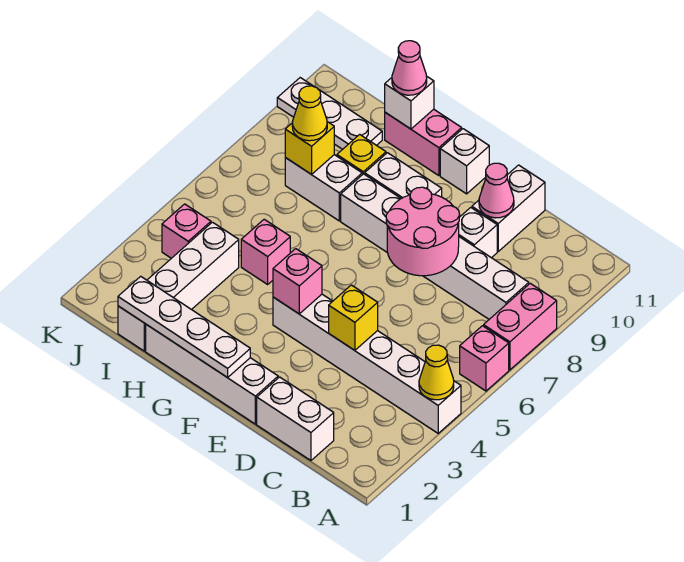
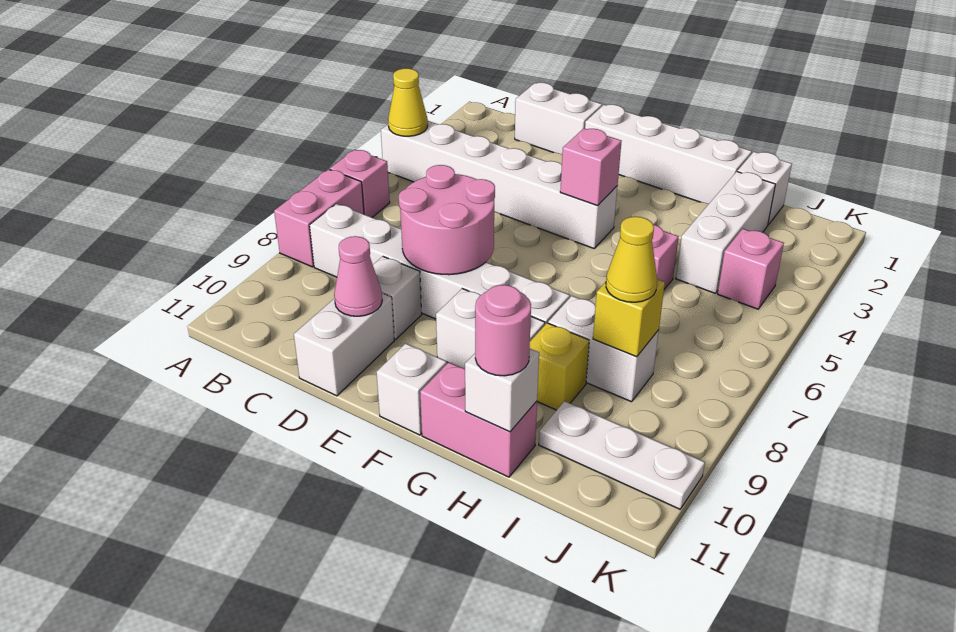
yellow brick D4 level 2 -> none
white plate F1:I1 level 2 -> none
pink cone H11 level 3 -> pink round brick H11 level 3

